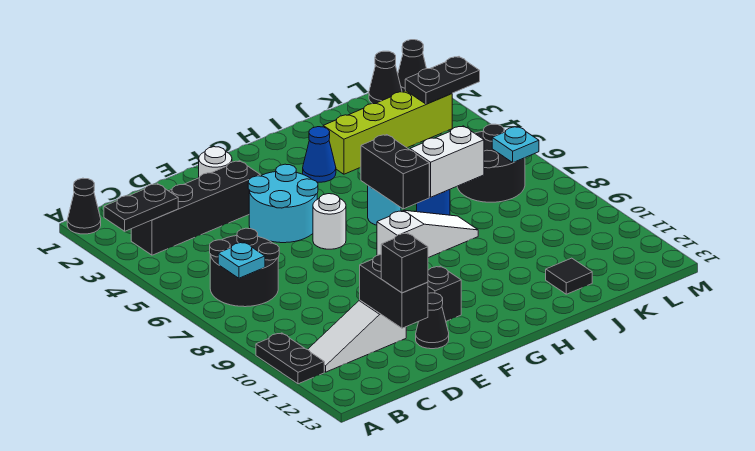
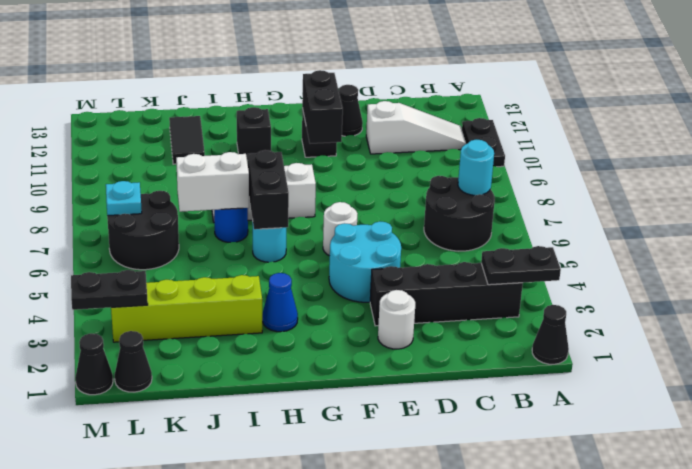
cyan plate B7 level 2 -> cyan round brick B7 level 2
black brick D11:D12 level 2 -> black brick F10:F11 level 2
black brick D12 level 3 -> black brick H11 level 1
black tile J12 level 1 -> black tile J11:J12 level 1

